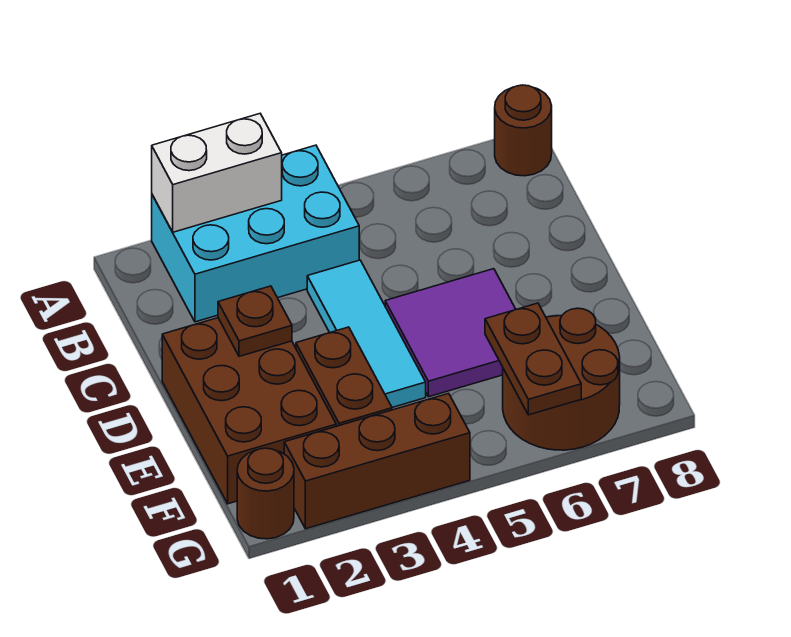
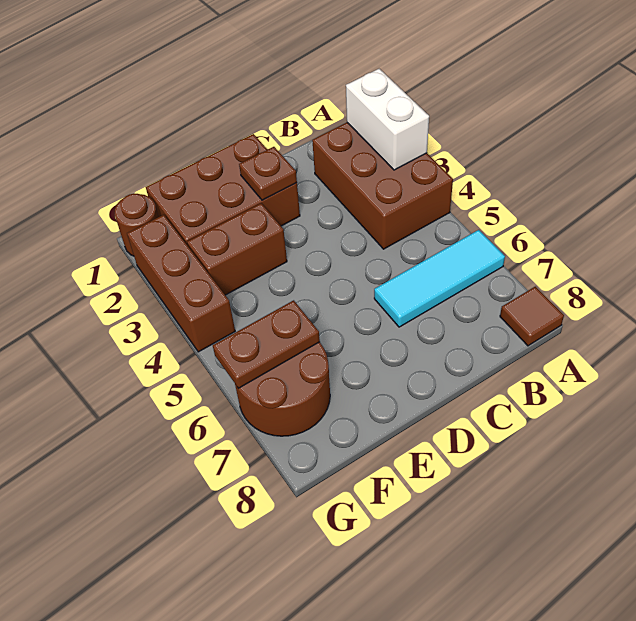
cyan brick A2:B4 level 1 -> brown brick A2:B4 level 1
brown round brick A8 level 1 -> brown tile A8 level 1
cyan tile C4:E4 level 1 -> cyan tile A6:C6 level 1
purple tile D5:E6 level 1 -> none

